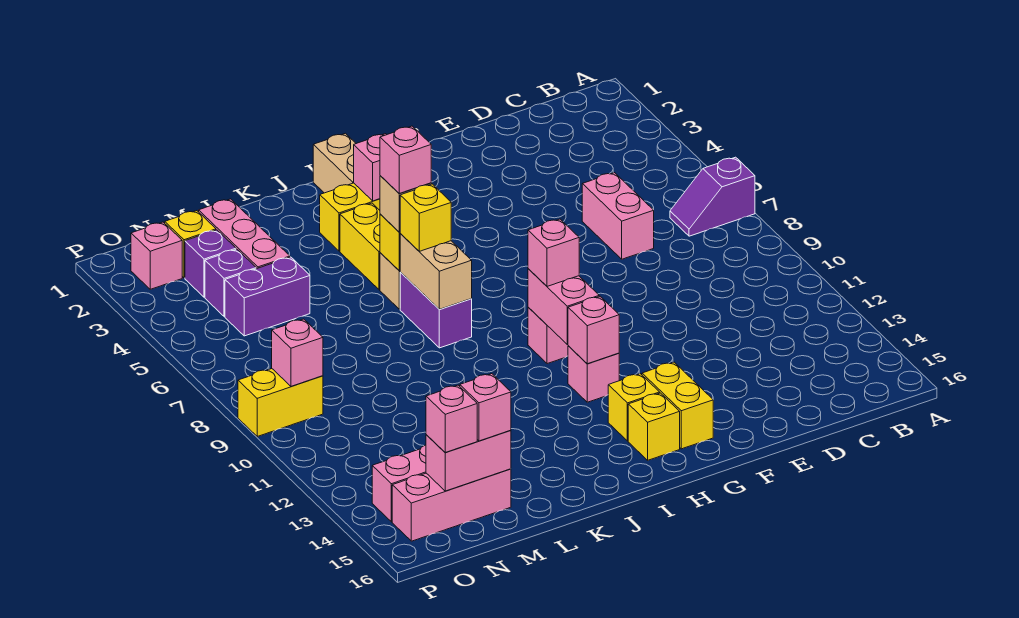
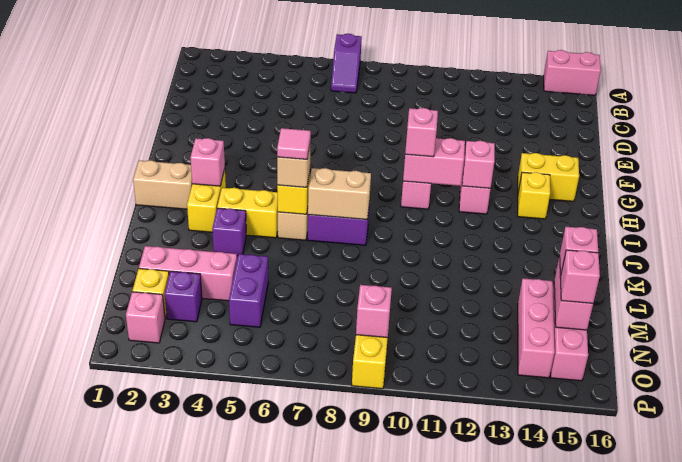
pink brick D6:D7 level 1 -> pink brick A15:A16 level 1
yellow brick H15 level 1 -> none
pink brick J6 level 4 -> pink tile J6 level 4
yellow brick J7 level 3 -> none
purple brick N4 level 1 -> purple brick K4 level 1

